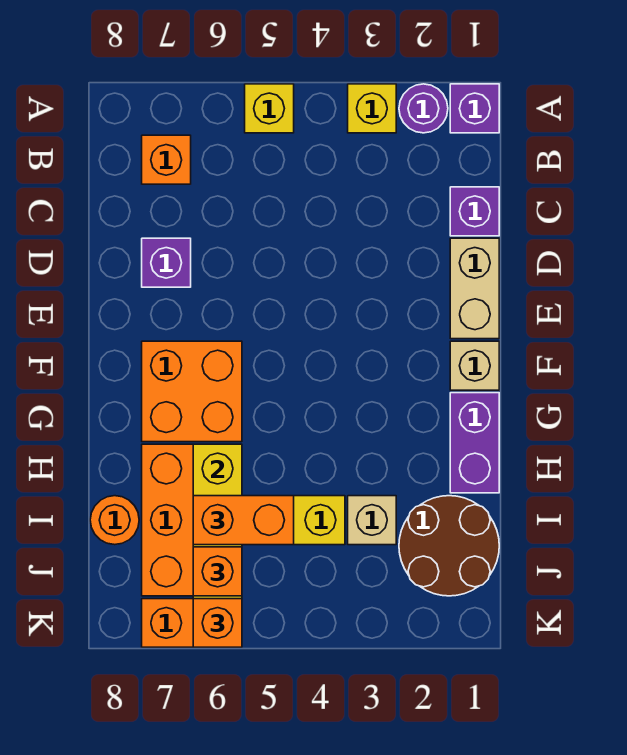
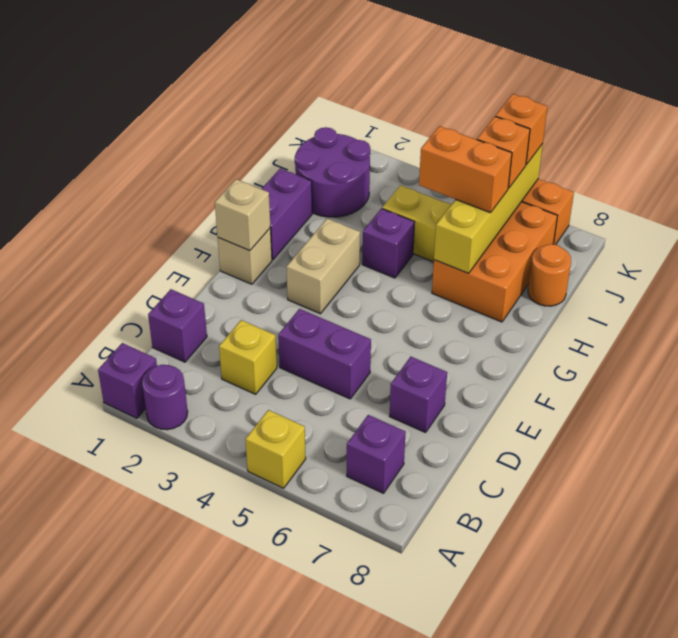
yellow brick A3 level 1 -> yellow brick C3 level 1
orange brick B7 level 1 -> purple brick B7 level 1
tan brick D1:E1 level 1 -> tan brick F3:G3 level 1
none -> purple brick D4:D5 level 1
orange brick F6:G7 level 1 -> none
none -> purple brick H4 level 1
brown round brick I1:J2 level 1 -> purple round brick I1:J2 level 1
tan brick I3 level 1 -> tan brick F1 level 2

